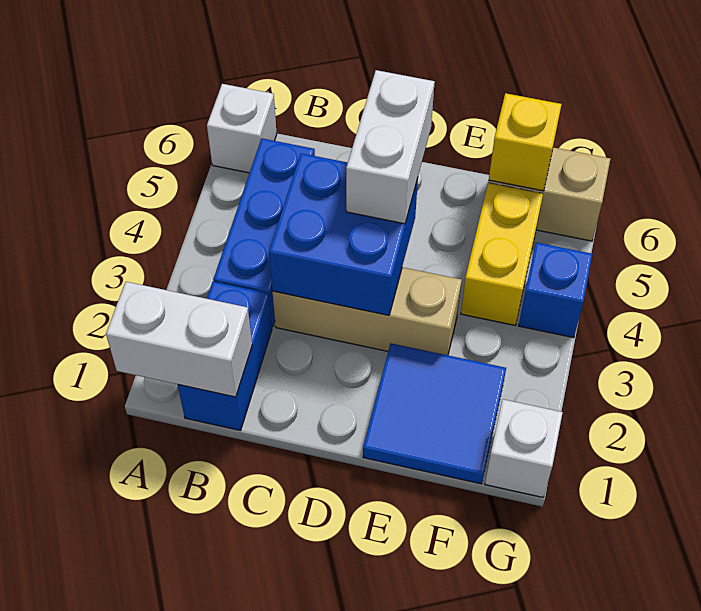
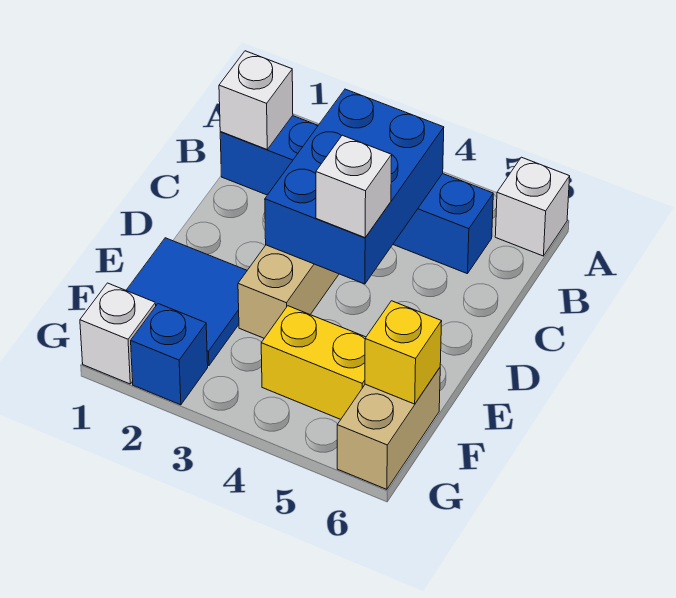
white brick A1:B1 level 2 -> white brick B1 level 2
blue brick C3:D4 level 2 -> blue brick B3:D4 level 2
white brick D4:D5 level 3 -> white brick D4 level 3
blue brick G4 level 1 -> blue brick G2 level 1

